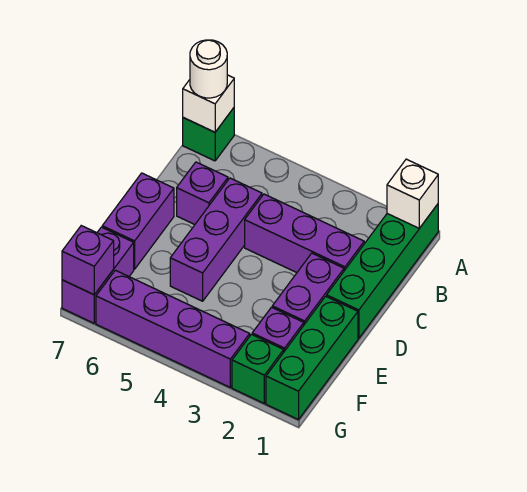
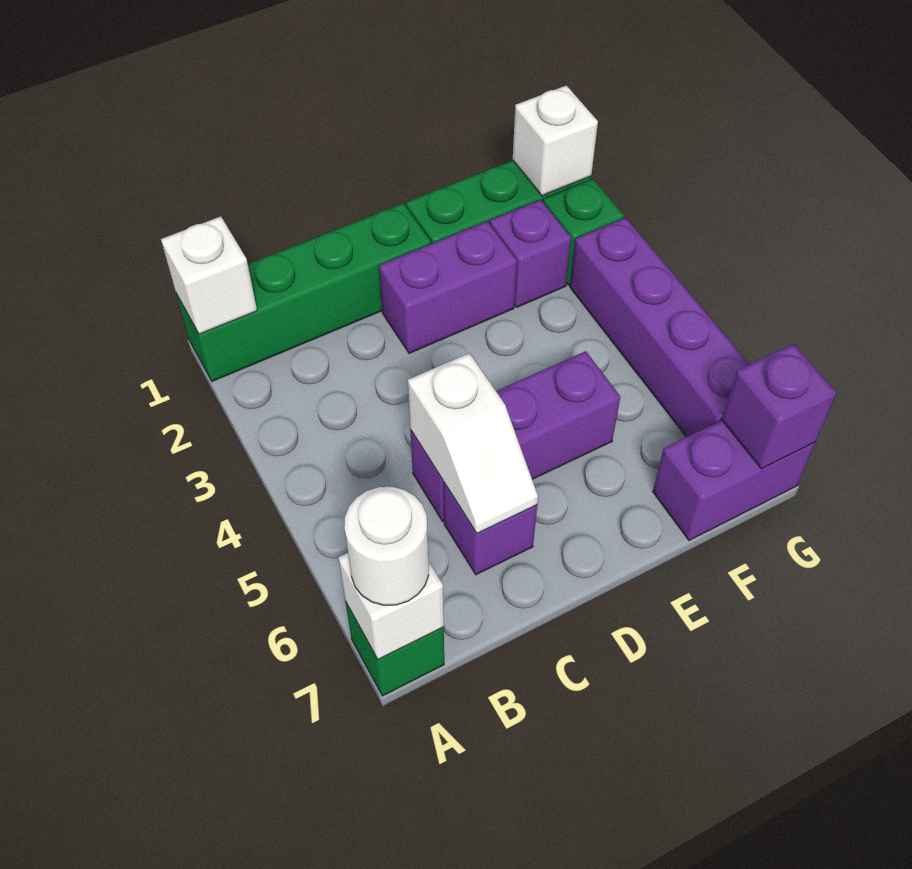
purple brick C2:C4 level 1 -> none
none -> white slope C5:C6 level 2 top 5
purple brick D7:E7 level 1 -> none
none -> white brick G1 level 2

